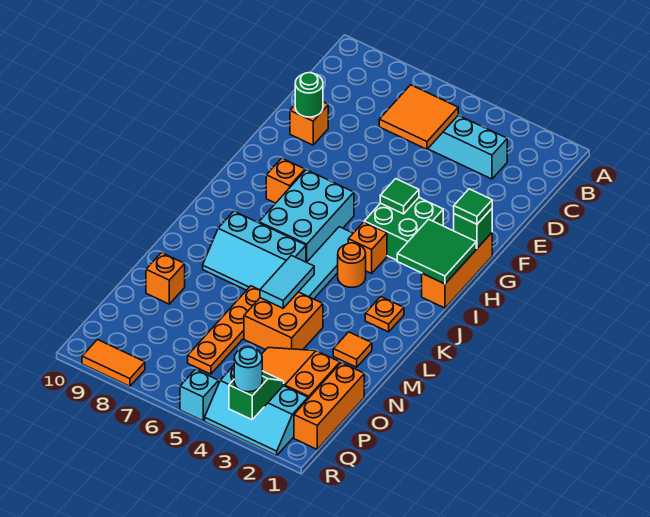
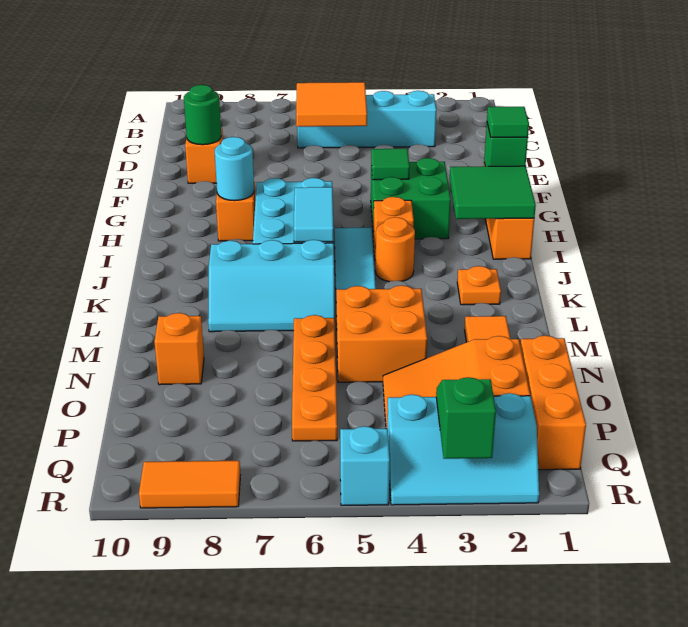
cyan tile L5:M5 level 2 -> cyan tile I6:J6 level 2
cyan round brick R3 level 3 -> cyan round brick H8 level 2

